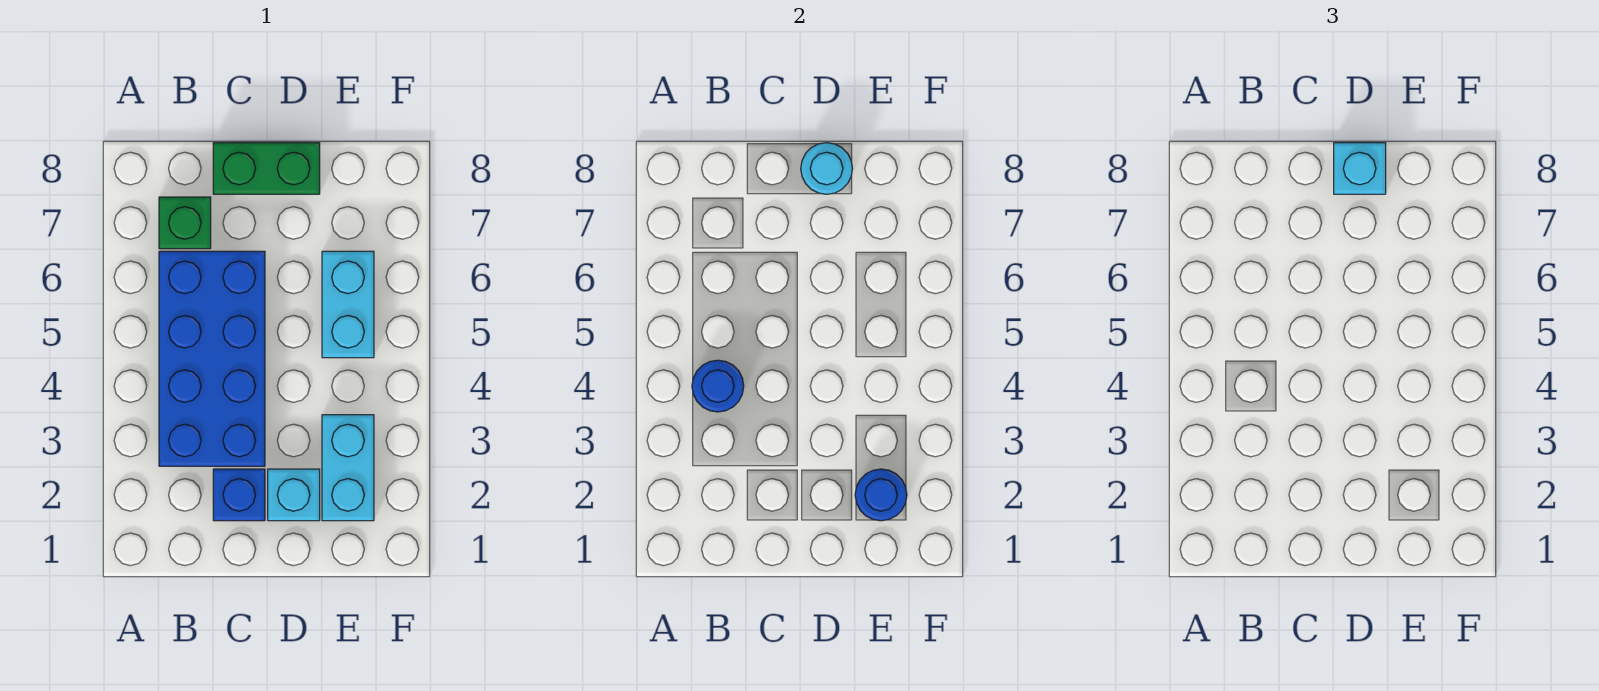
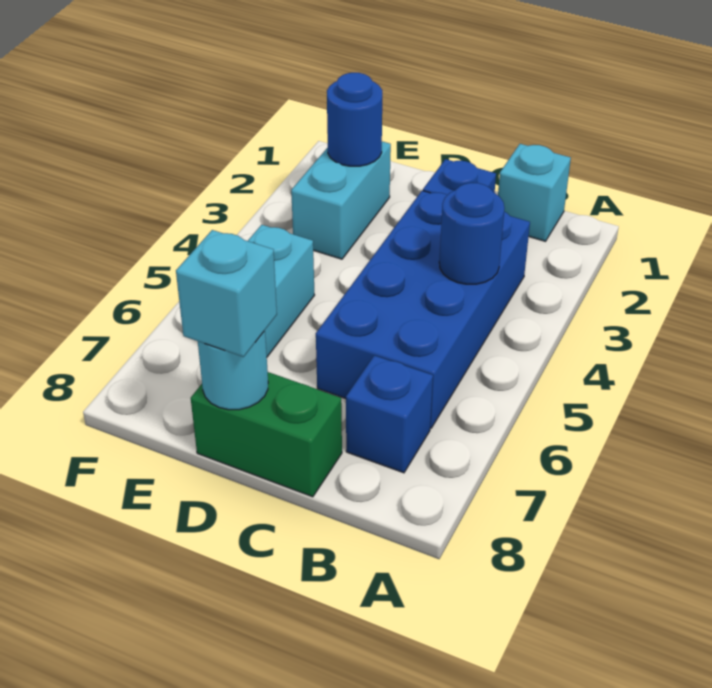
green brick B7 level 1 -> blue brick B7 level 1
cyan brick D2 level 1 -> cyan brick B1 level 1

